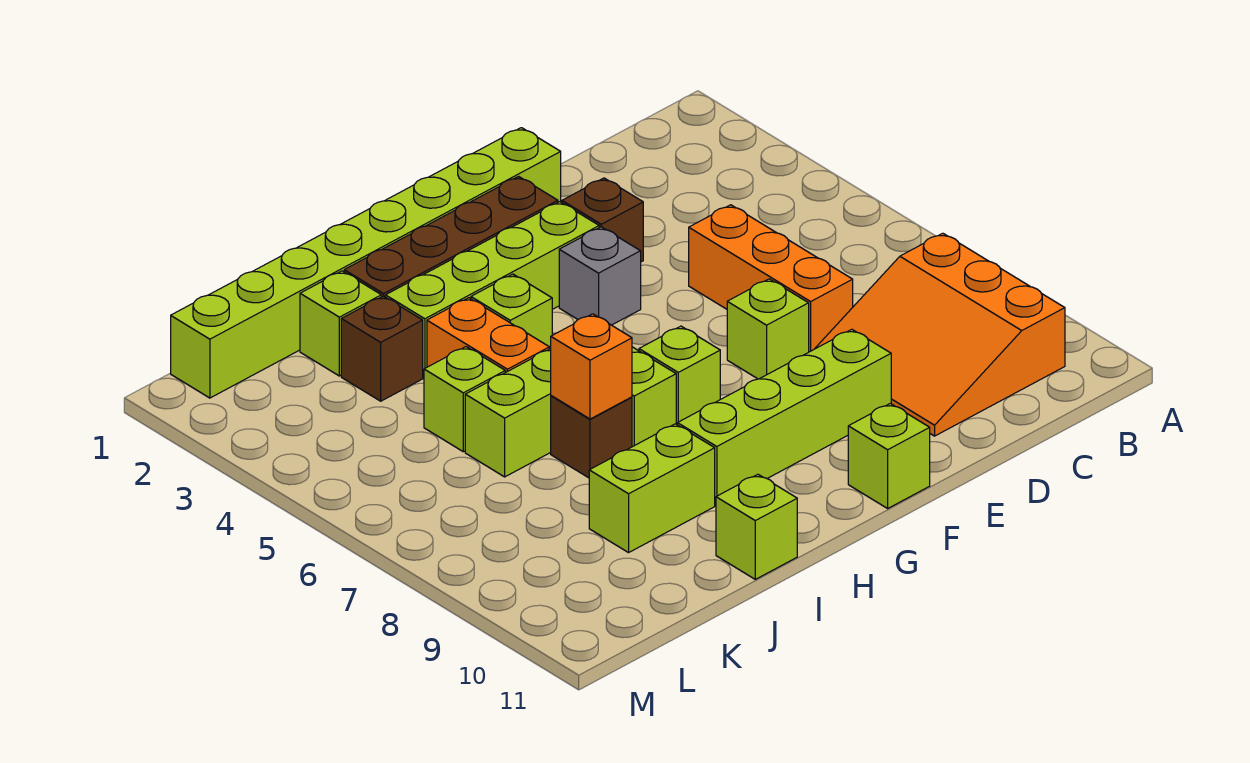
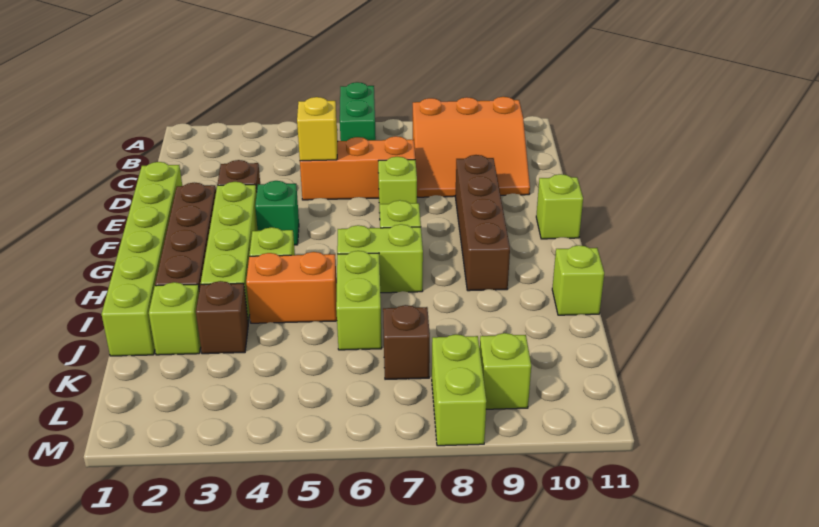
none -> green brick A6:B6 level 1
none -> yellow brick D5 level 2
lime brick E1:L1 level 1 -> lime brick E1:J1 level 1
lime brick E9:H9 level 1 -> brown brick E9:H9 level 1
grey brick F4 level 1 -> green brick F4 level 1
brown brick I7 level 1 -> brown brick K7 level 1
orange brick I7 level 2 -> none
lime brick I9:J9 level 1 -> lime brick L8:M8 level 1
lime brick J5 level 1 -> lime brick L9 level 1

